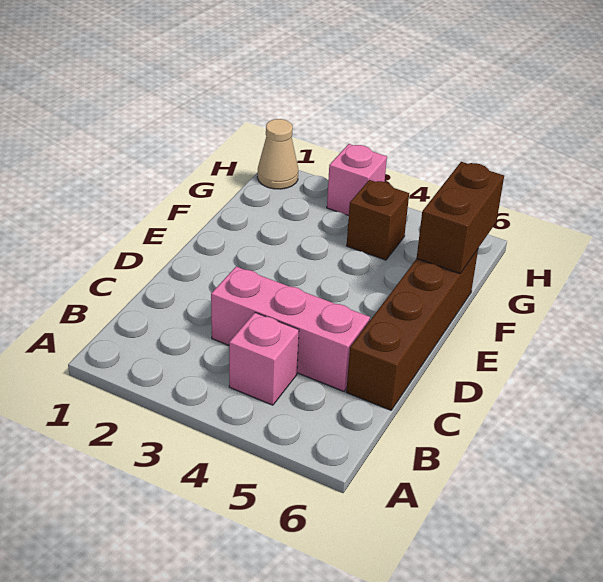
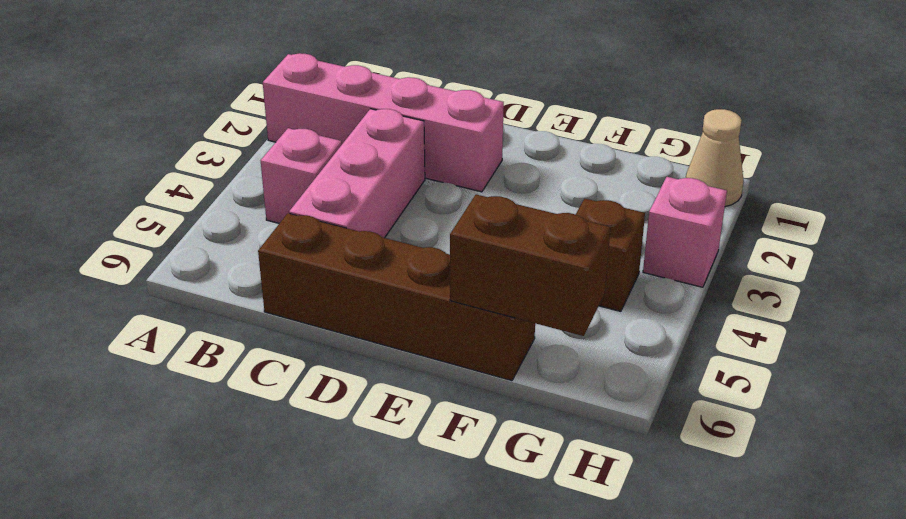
none -> pink brick A2:D2 level 1

